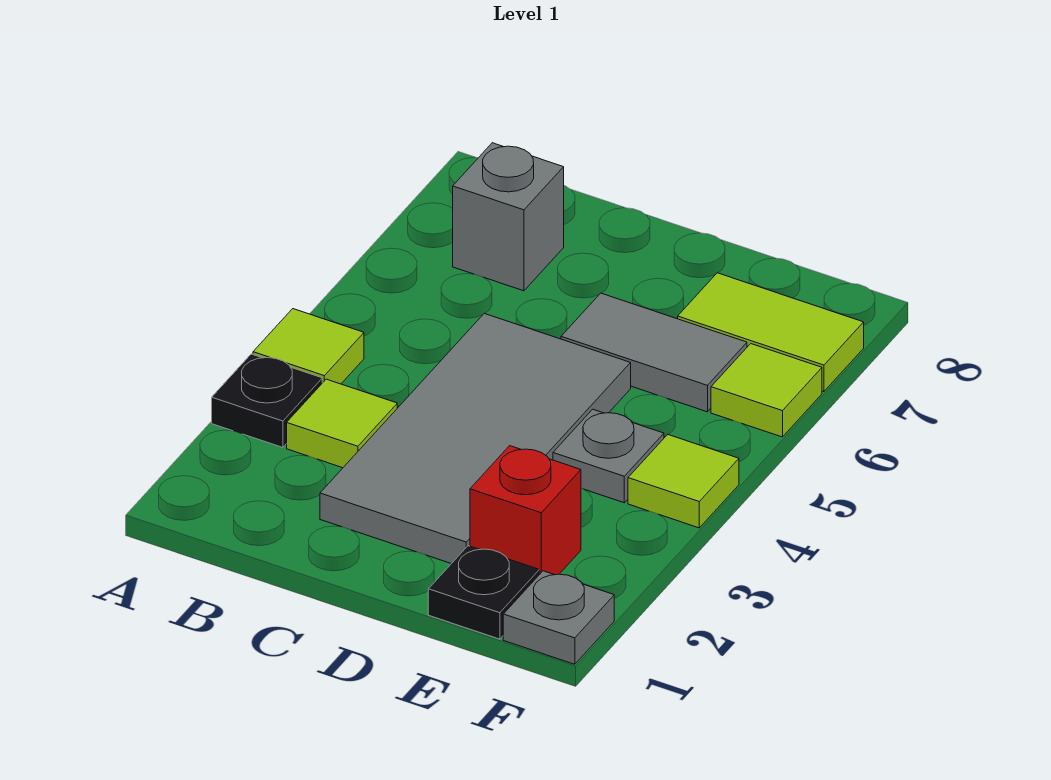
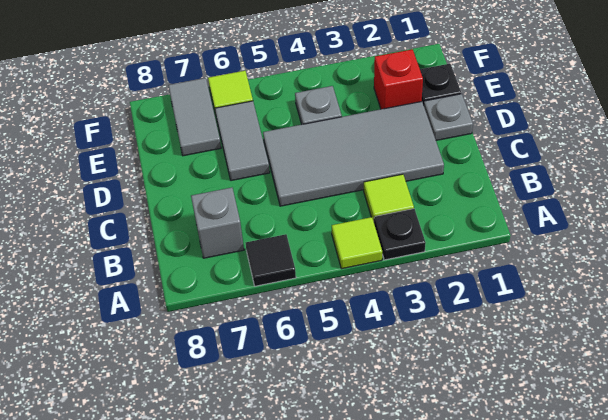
none -> black tile A6 level 1
lime tile E7:F7 level 1 -> grey tile E7:F7 level 1
grey plate F1 level 1 -> grey plate D1 level 1
lime tile F4 level 1 -> none

